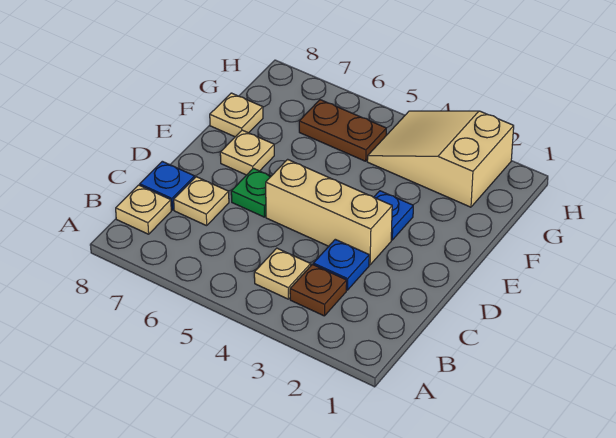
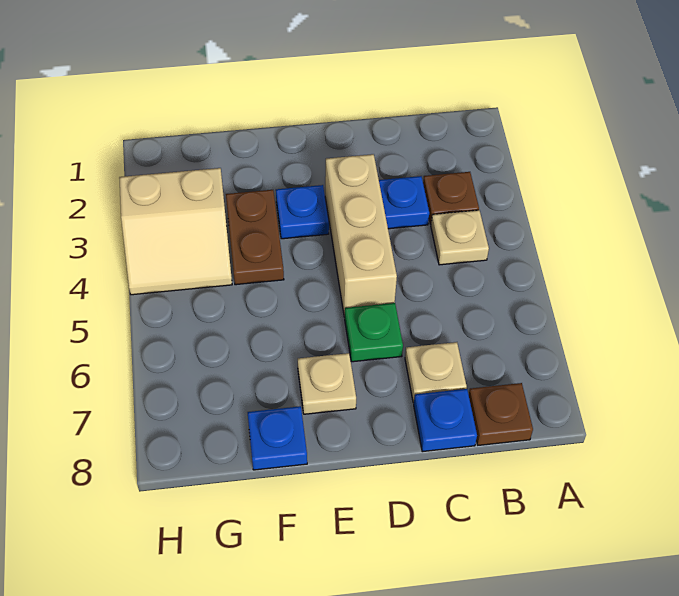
tan plate B8 level 1 -> brown plate B8 level 1
tan plate F8 level 1 -> blue plate F8 level 1
tan slope G2:H4 level 1 top 2 -> tan slope G3:H4 level 1 top 3
brown plate G5:G6 level 1 -> brown plate F3:F4 level 1

